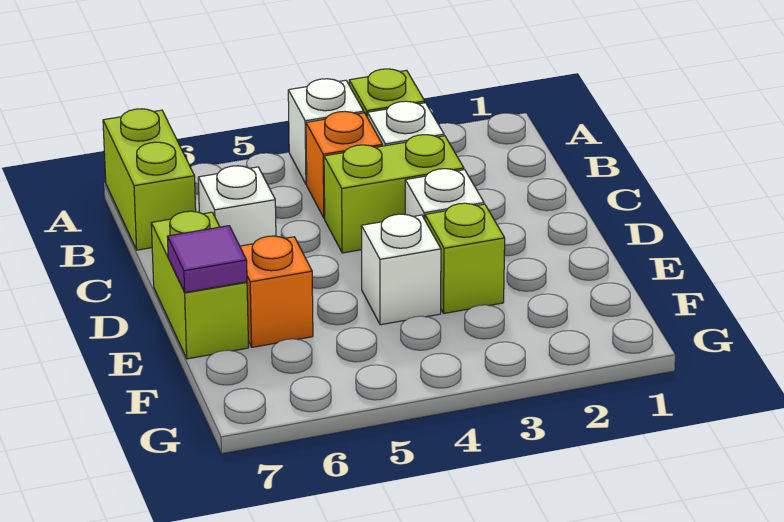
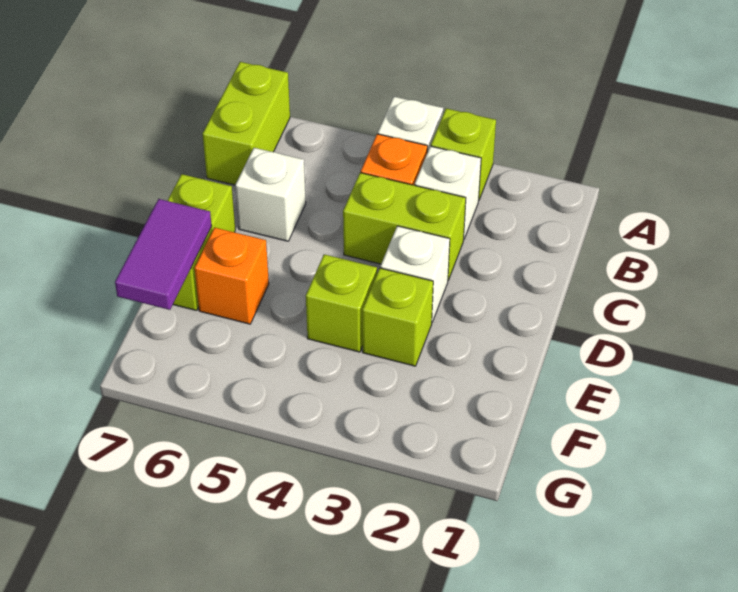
white brick E4 level 1 -> lime brick E4 level 1
purple tile E7 level 2 -> purple tile E7:F7 level 2

